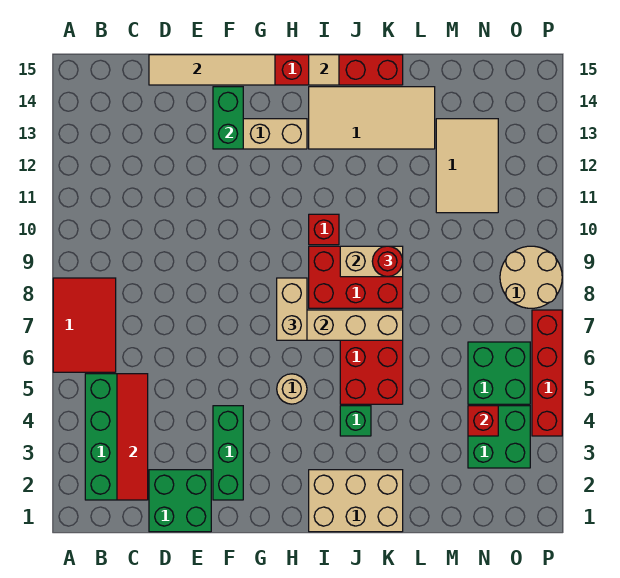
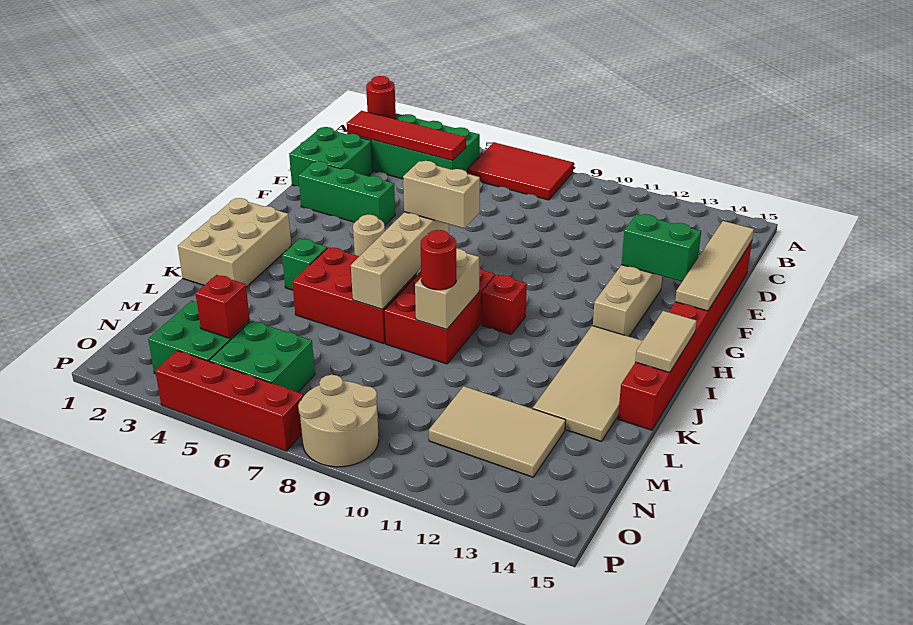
none -> red round brick B2 level 2
tan tile I15 level 2 -> tan tile I15:J15 level 2

